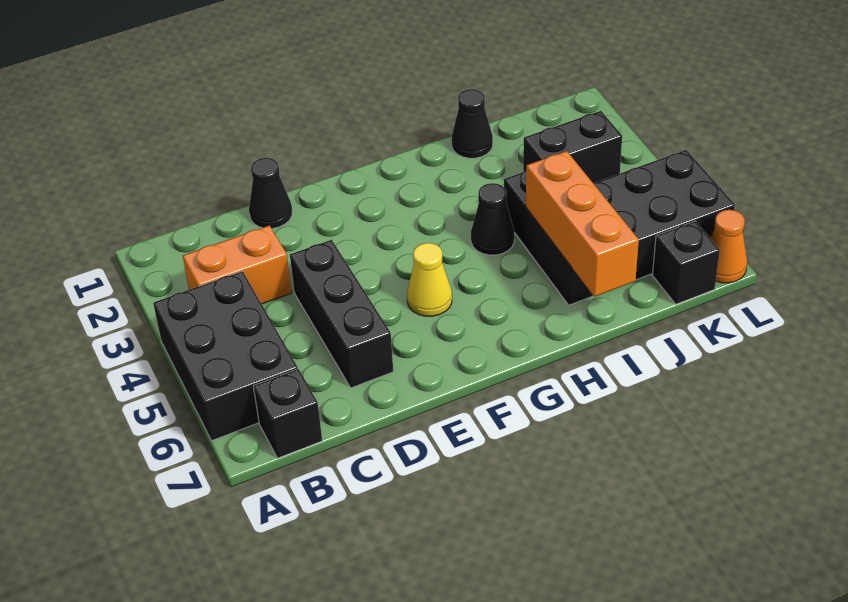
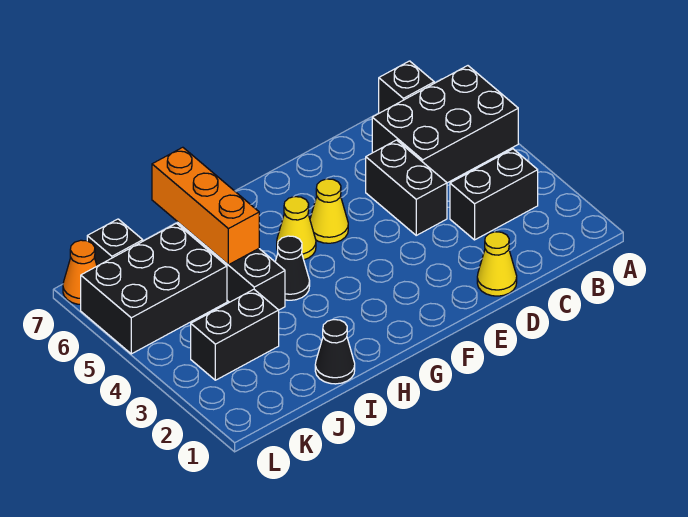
black brick A4:B6 level 1 -> black brick A5:C6 level 1
orange brick B3:C3 level 1 -> black brick B3:C3 level 1
black cone D1 level 1 -> yellow cone D1 level 1
black brick D4:D6 level 1 -> black brick D4:D5 level 1
none -> yellow cone G5 level 1

